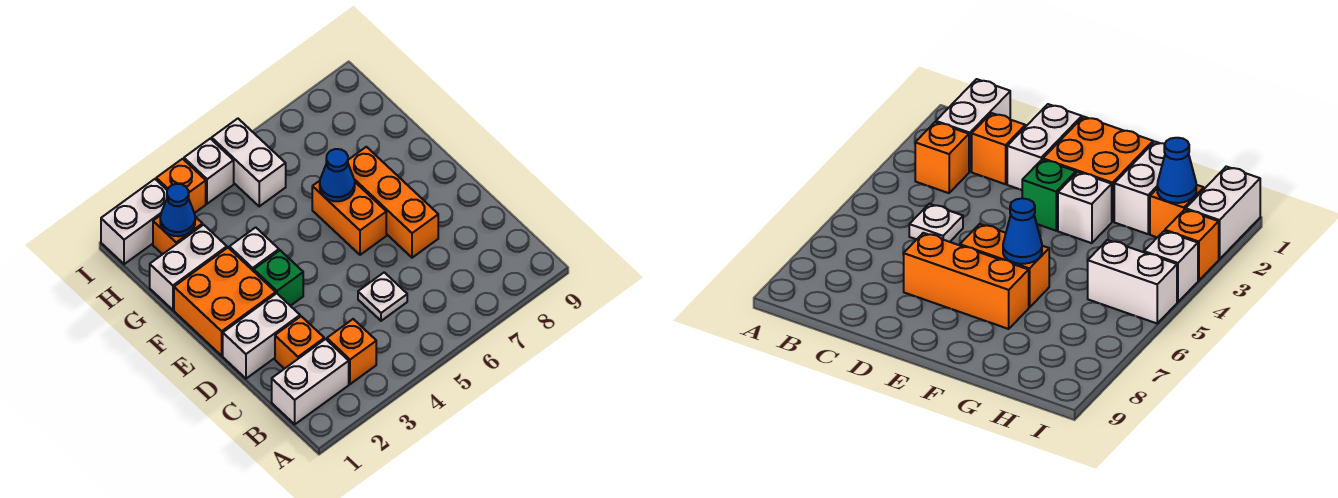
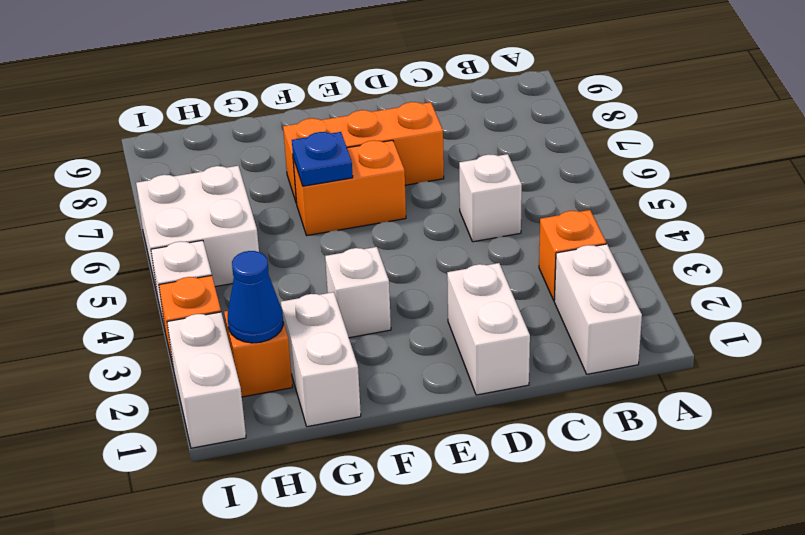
orange brick C2 level 1 -> none
white plate C5 level 1 -> white brick C5 level 1
orange brick E1:F2 level 1 -> none
green brick E3 level 1 -> none
blue cone F6 level 2 -> blue plate F6 level 2
white brick H5:I5 level 1 -> white brick H5:I6 level 1

